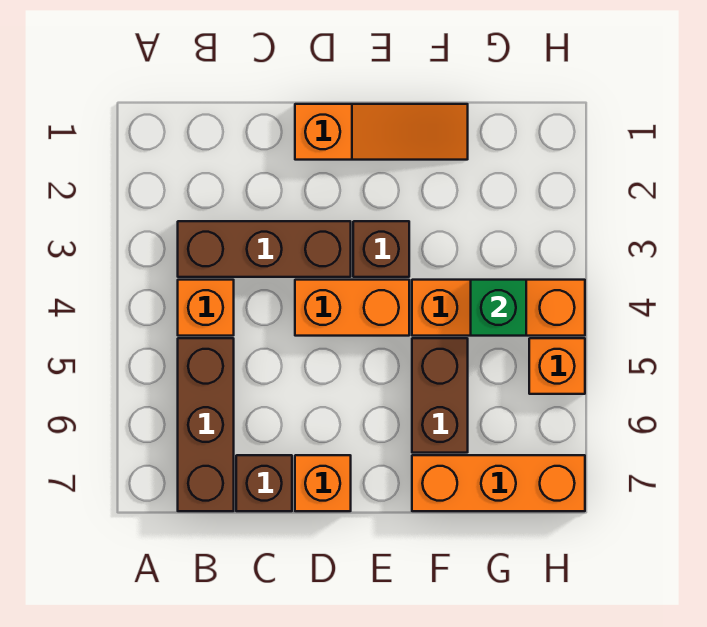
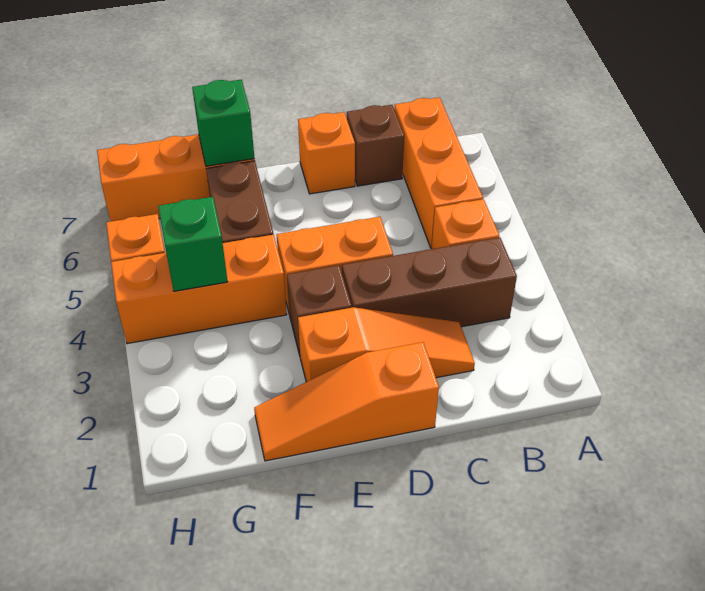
brown brick B5:B7 level 1 -> orange brick B5:B7 level 1
none -> orange slope C2:E2 level 1 top E
none -> green brick F7 level 2

